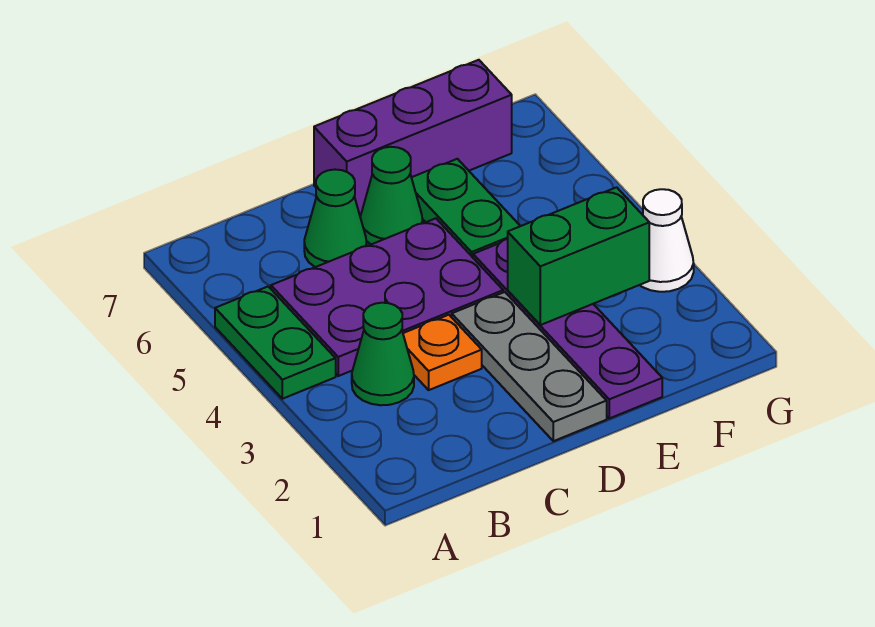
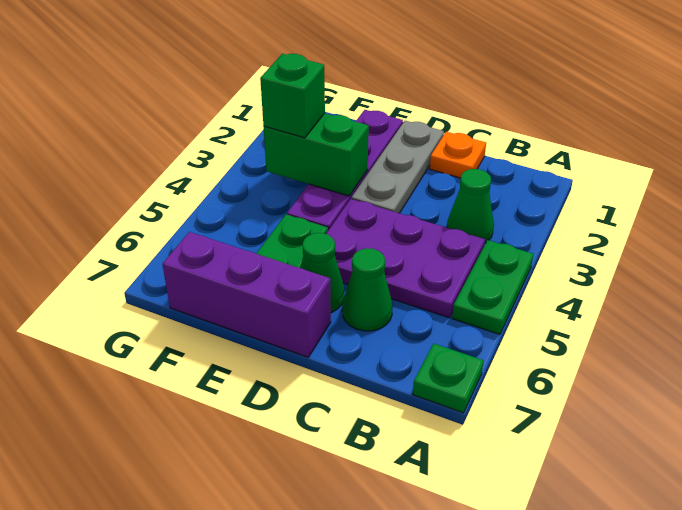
none -> green plate A7 level 1
orange plate C3 level 1 -> orange plate C1 level 1
none -> green brick F3 level 3
white cone G3 level 1 -> none

